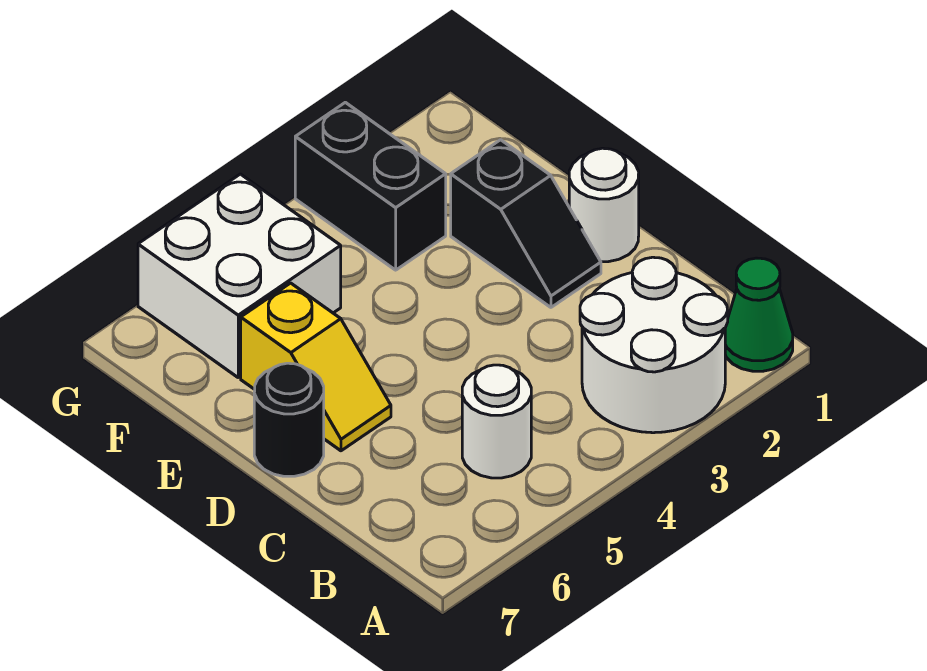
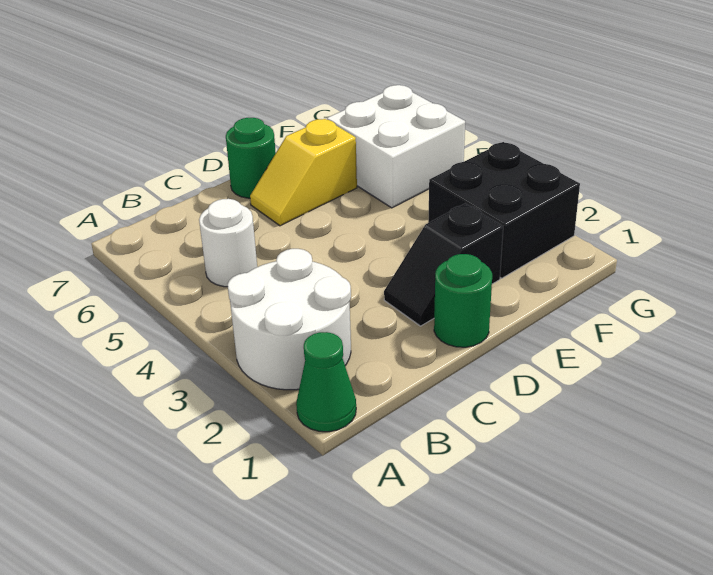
white round brick D1 level 1 -> green round brick D1 level 1
black round brick D7 level 1 -> green round brick D7 level 1
black brick F3:G3 level 1 -> black brick F2:G3 level 1

